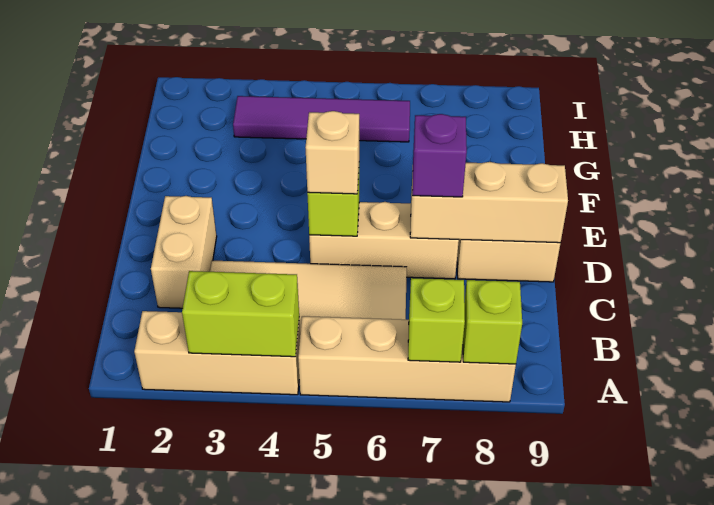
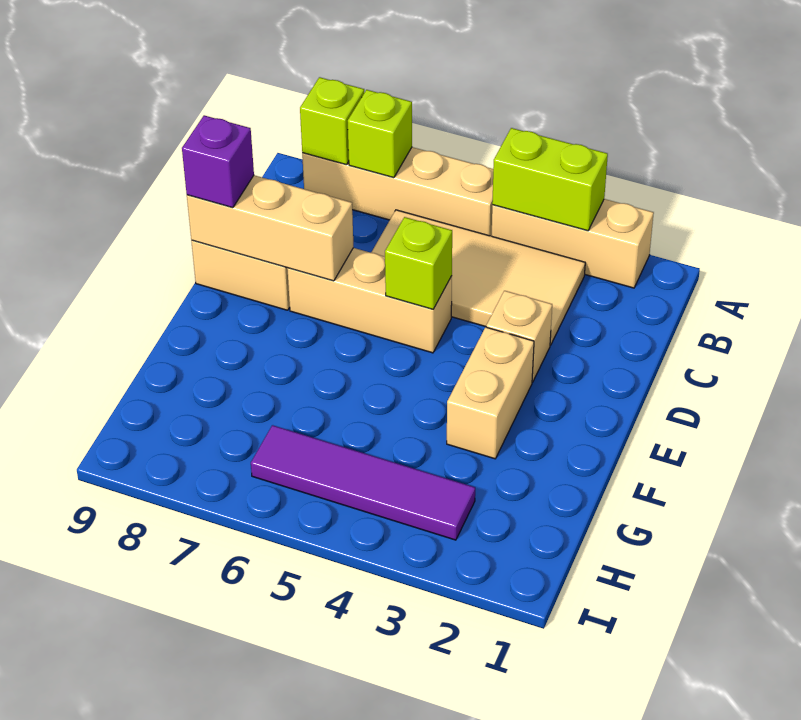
tan brick C2:D2 level 1 -> tan brick E3:F3 level 1
tan brick D5 level 3 -> tan brick D3 level 1
purple brick D7 level 3 -> purple brick D9 level 3

